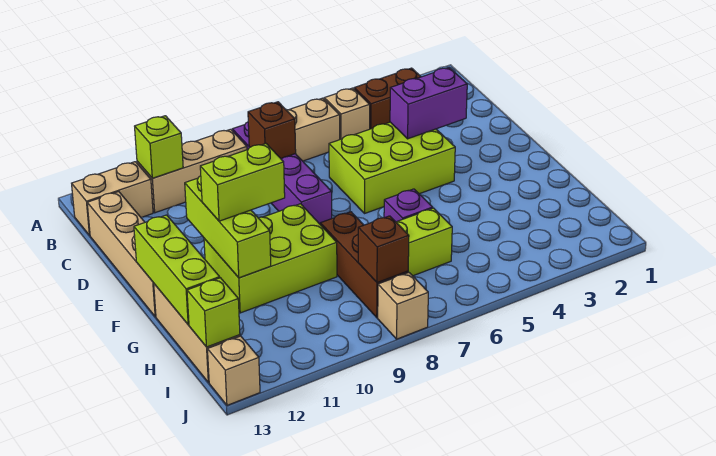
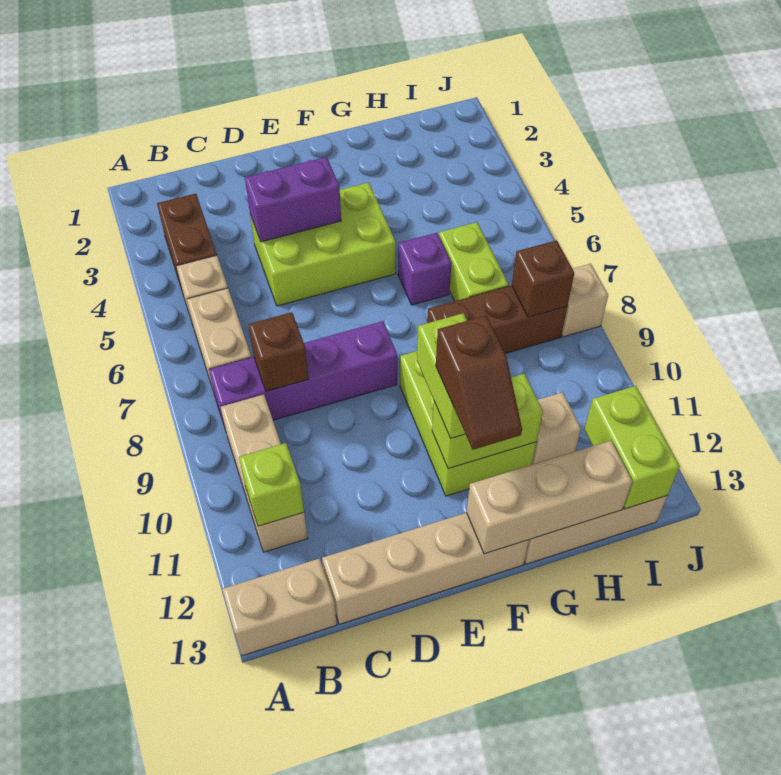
tan brick B12:B13 level 1 -> tan brick A13:B13 level 1
purple brick D3:D4 level 2 -> purple brick D4:E4 level 2
lime brick D4:E6 level 1 -> lime brick D4:F5 level 1
lime brick E11:G11 level 2 -> lime brick F11:G11 level 2
none -> brown slope F11:F12 level 4 top 11
lime brick F13:H13 level 2 -> tan brick F13:H13 level 2
lime brick I13 level 2 -> lime brick I12:I13 level 2
tan brick J13 level 1 -> tan brick H11 level 1

